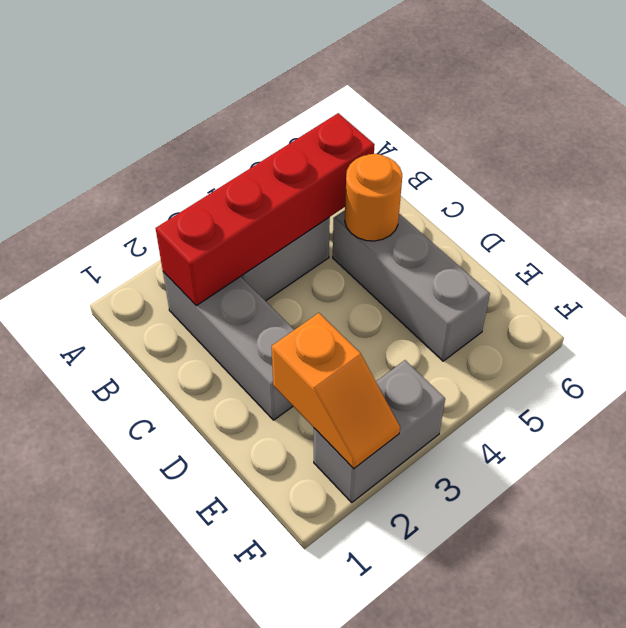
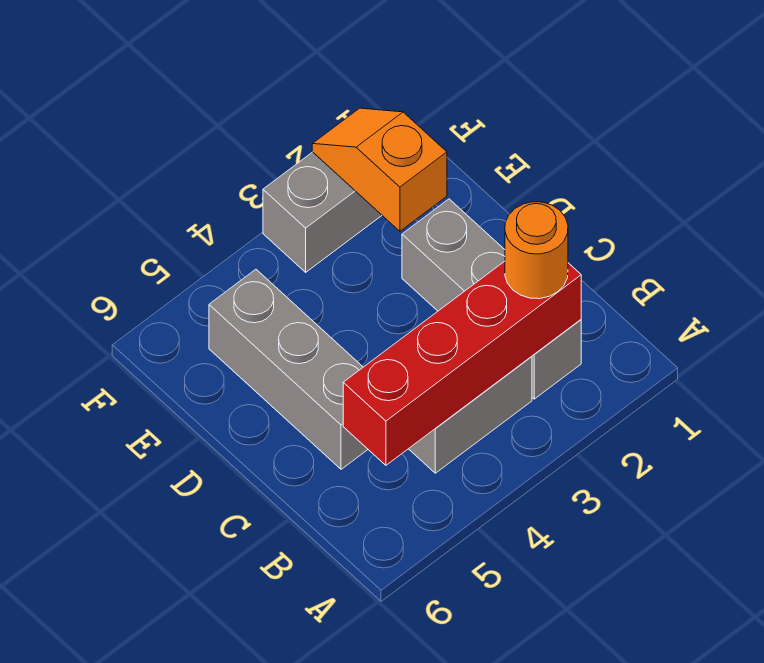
orange round brick C5 level 2 -> orange round brick B2 level 3

